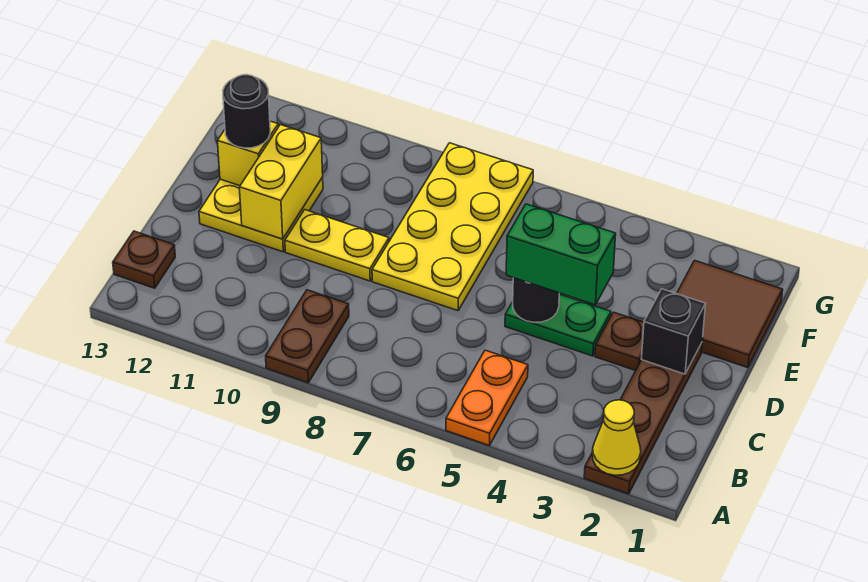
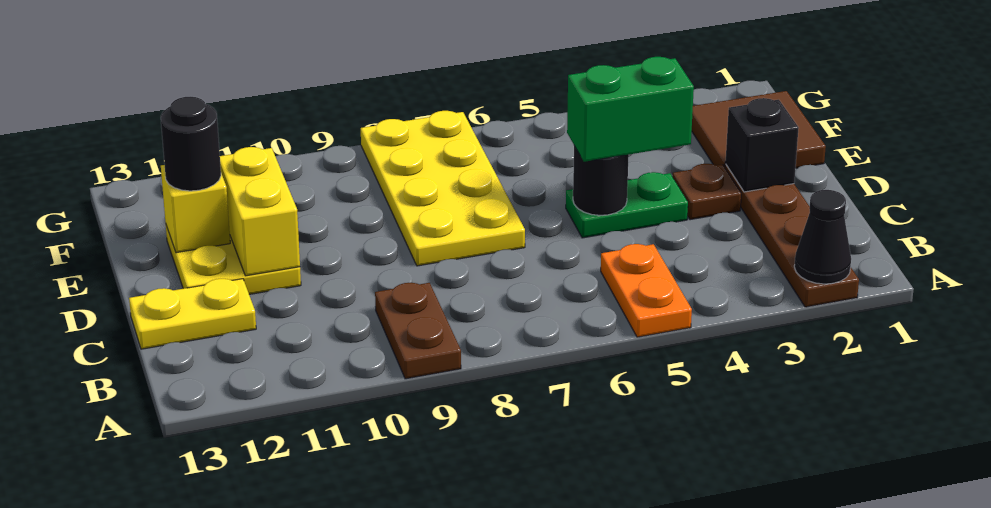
yellow cone A2 level 2 -> black cone A2 level 2
brown plate B13 level 1 -> none
yellow plate D9:D10 level 1 -> yellow plate C12:C13 level 1

